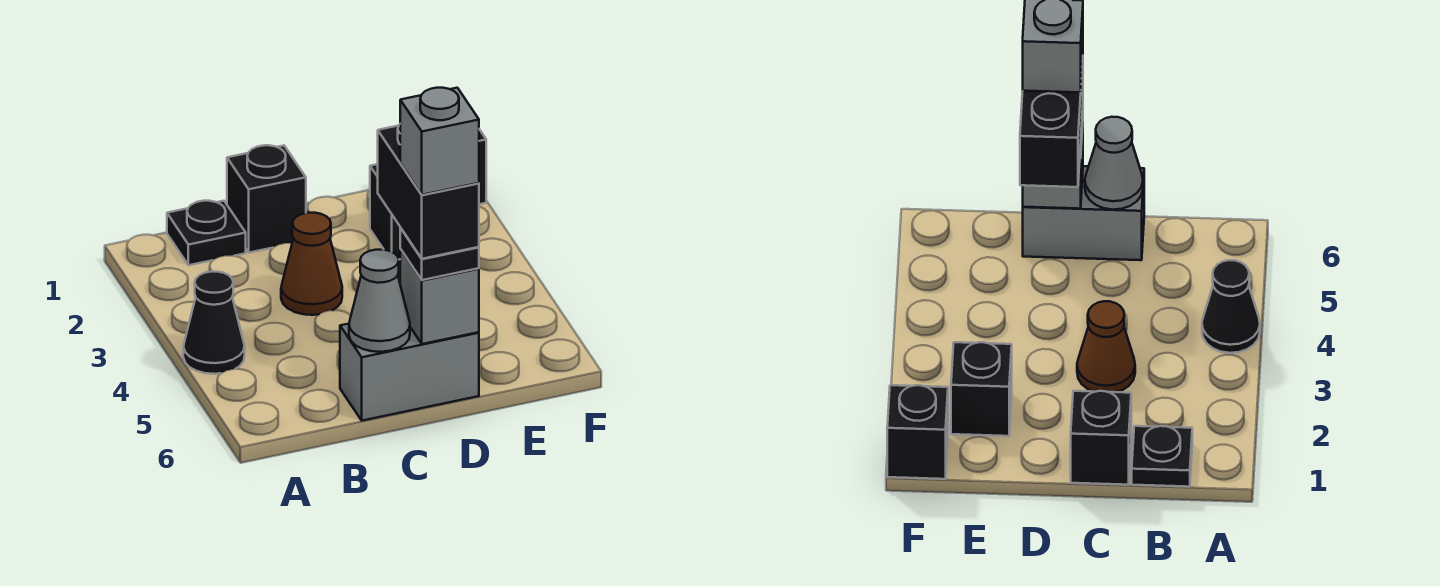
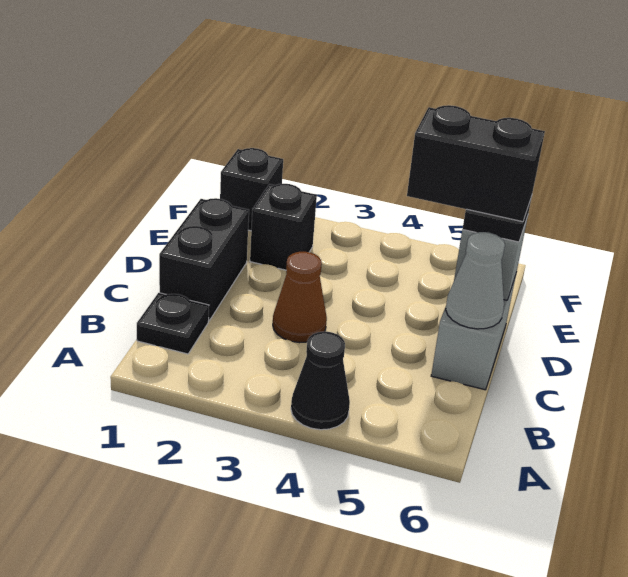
black brick C1 level 1 -> black brick C1:D1 level 1
grey brick D6 level 5 -> none

